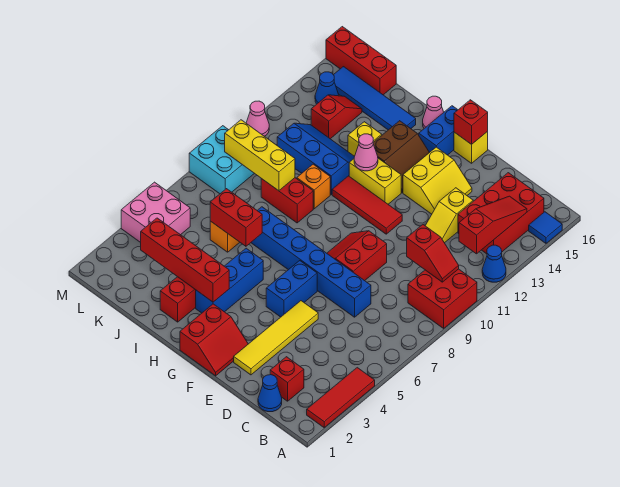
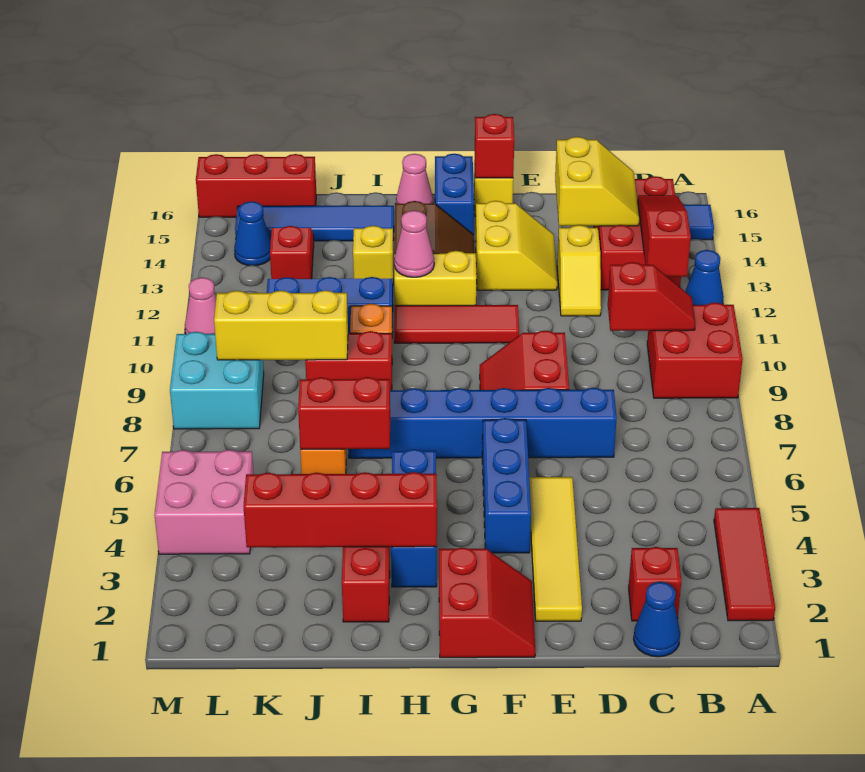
none -> yellow slope C14:D15 level 2 top D
blue brick F5:F6 level 1 -> blue brick F4:F6 level 1

